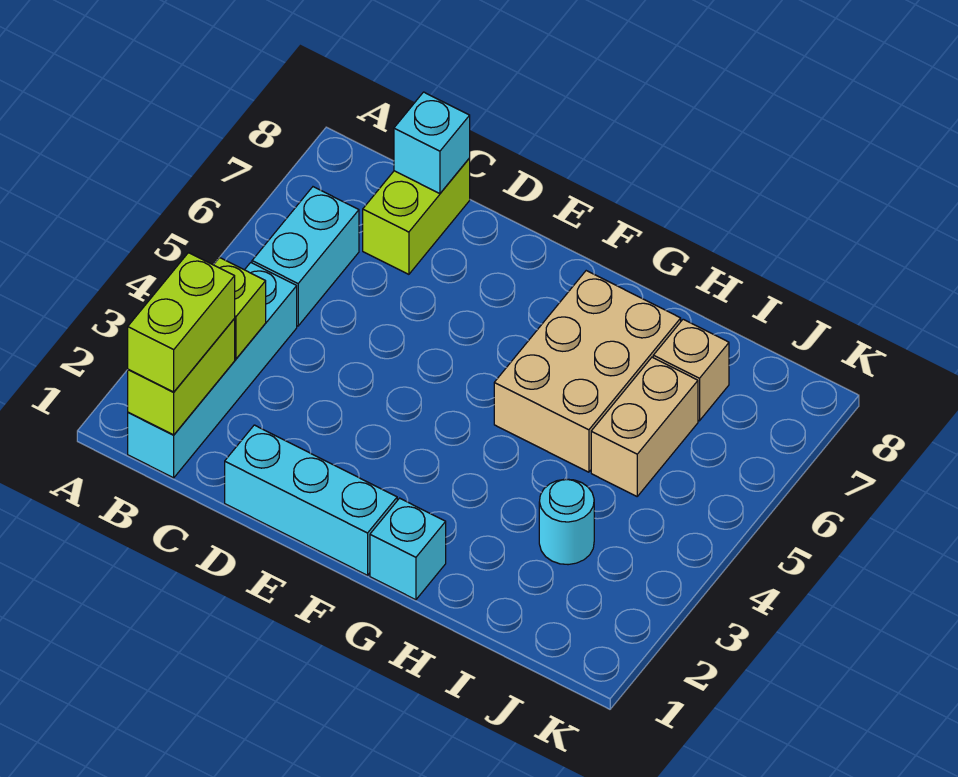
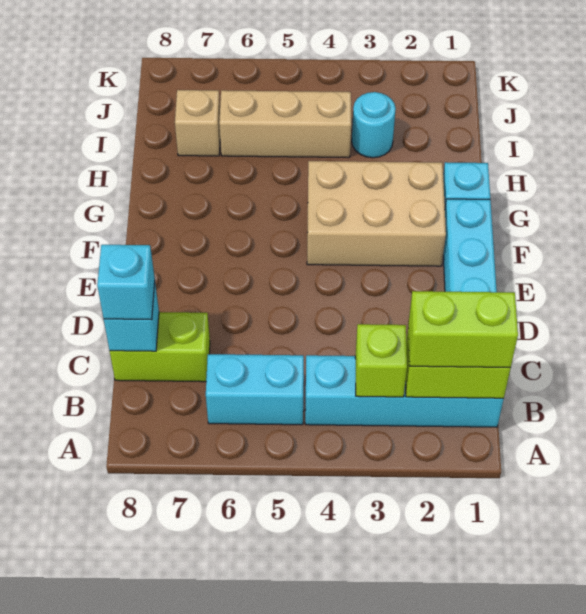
none -> cyan brick C8 level 3
tan brick G5:H7 level 1 -> tan brick F2:G4 level 1
tan brick I5:I6 level 1 -> tan brick I4:I6 level 1

